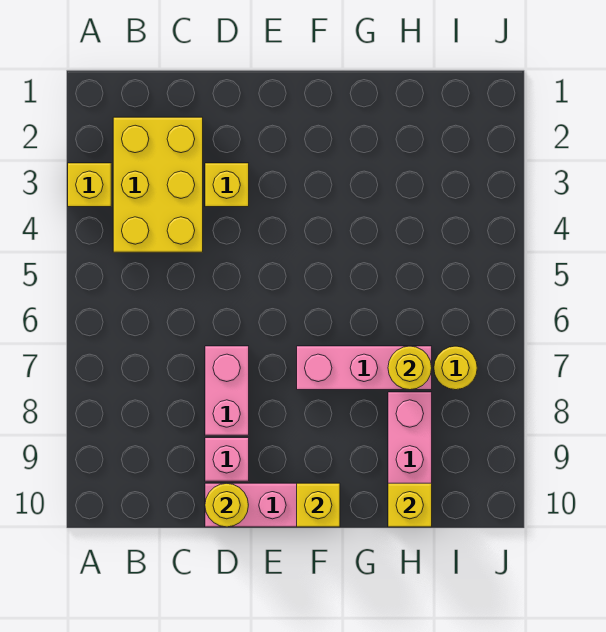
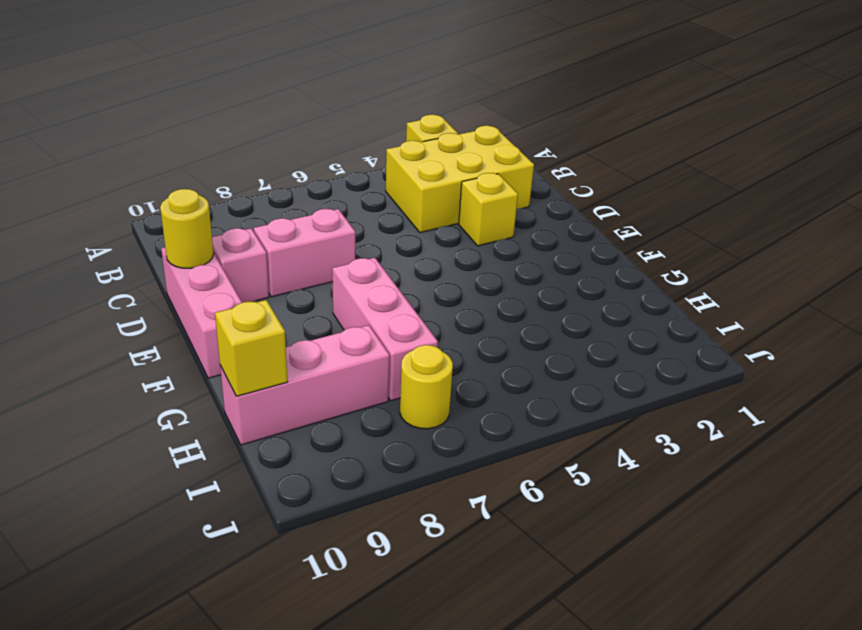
yellow brick F10 level 2 -> none
yellow round brick H7 level 2 -> none

